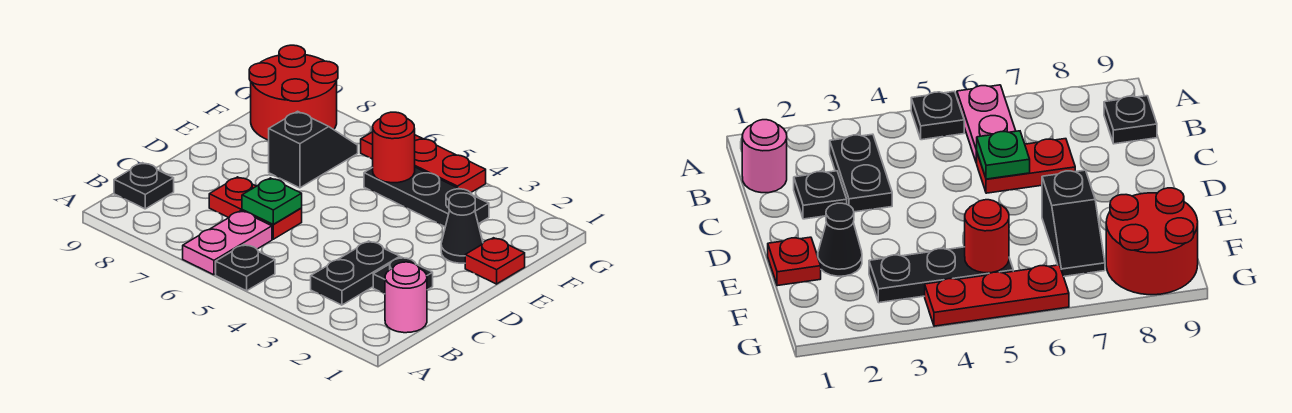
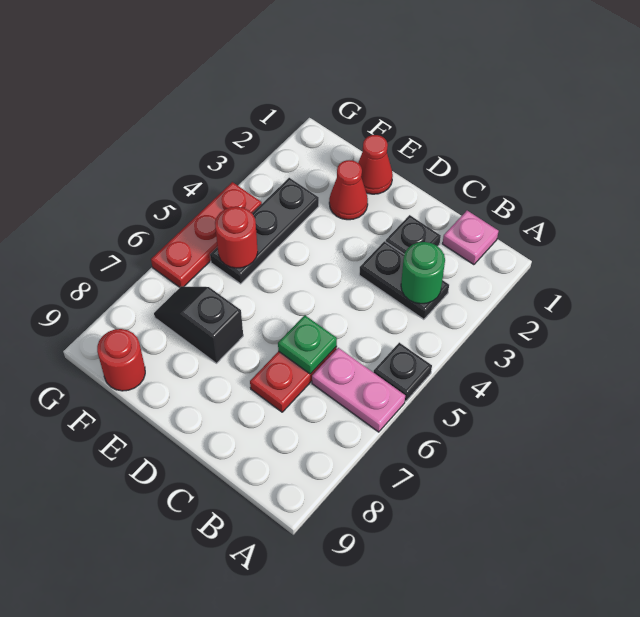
pink round brick B1 level 1 -> pink plate B1 level 1
none -> green round brick B3 level 2
black plate B9 level 1 -> none
red plate E1 level 1 -> red cone E1 level 1
black cone E2 level 1 -> red cone E2 level 1
red round brick F8:G9 level 1 -> red round brick F9 level 1

